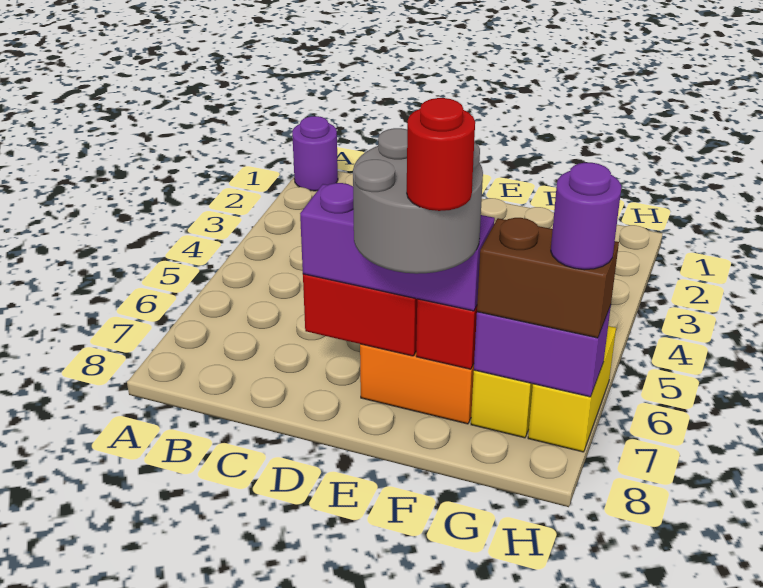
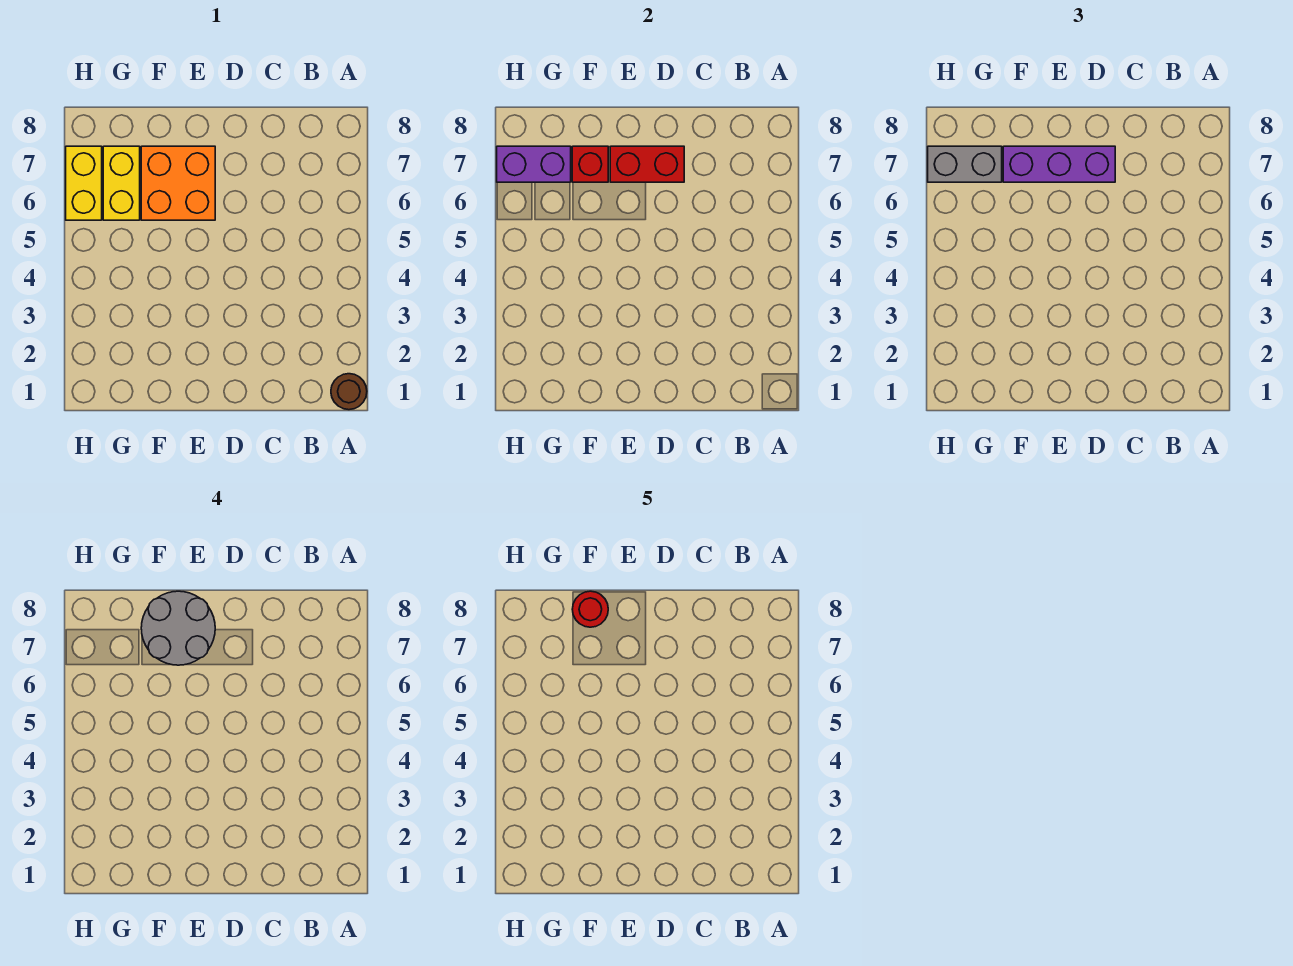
purple round brick A1 level 1 -> brown round brick A1 level 1
brown brick G7:H7 level 3 -> grey brick G7:H7 level 3
purple round brick H7 level 4 -> none

